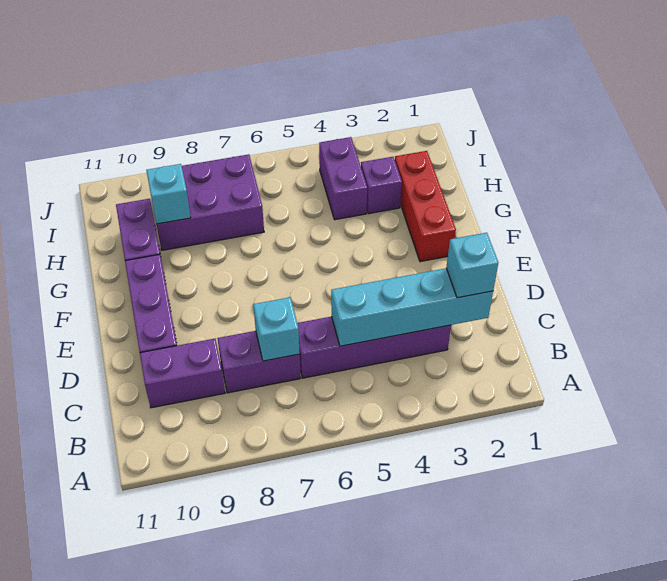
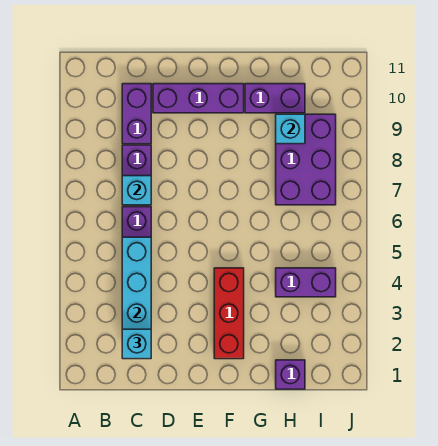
red brick F2:H2 level 1 -> red brick F2:F4 level 1
purple brick H3 level 1 -> purple brick H1 level 1

